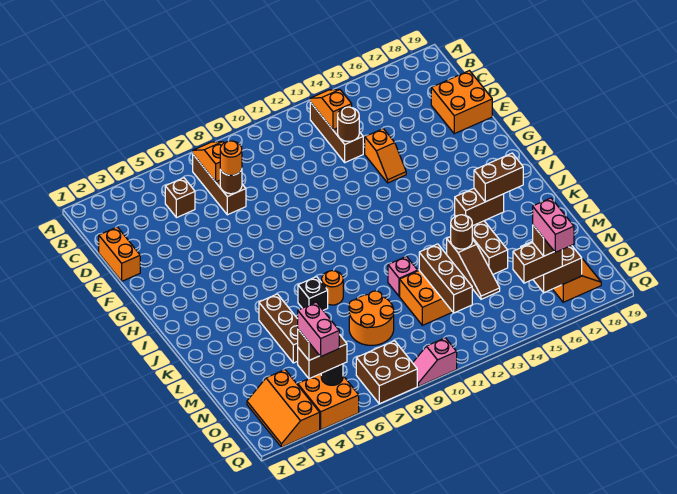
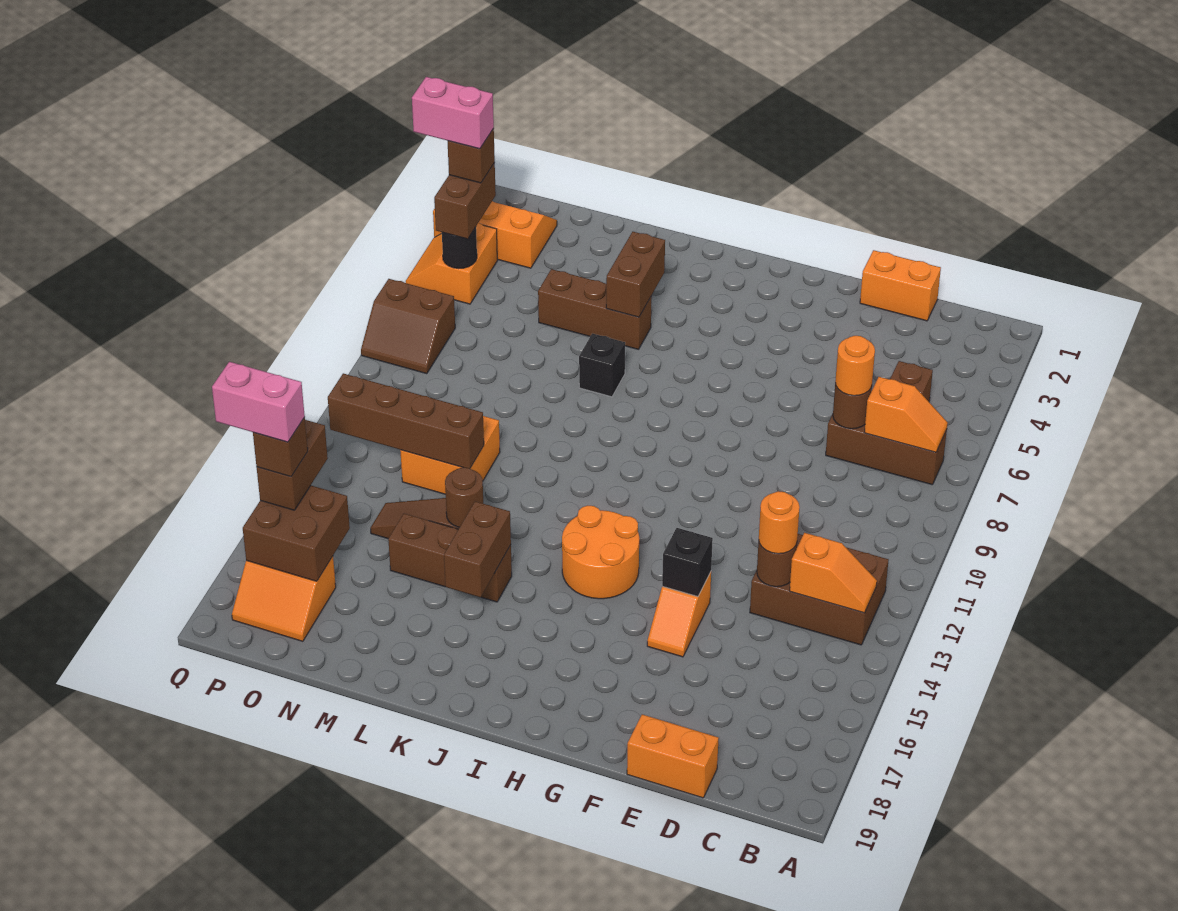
brown brick B13:D13 level 1 -> brown brick B12:D13 level 1
orange brick D18:E19 level 1 -> orange brick D19:E19 level 1
orange slope E14:F14 level 1 top E -> orange slope F14:F15 level 1 top 14
none -> black brick F14 level 2
orange round brick K8 level 1 -> orange round brick D13 level 3
brown brick K16:K17 level 3 -> brown brick K4:K5 level 2
pink brick L11 level 1 -> none
orange round brick M8:N9 level 1 -> orange round brick H13:I14 level 1
brown brick M12:O12 level 2 -> brown brick M12:P12 level 2
orange brick P4:Q5 level 1 -> orange slope P4:Q5 level 1 top P
brown brick P7:Q8 level 1 -> brown slope P7:Q8 level 1 top 7
pink slope Q9:Q10 level 1 top 10 -> none

